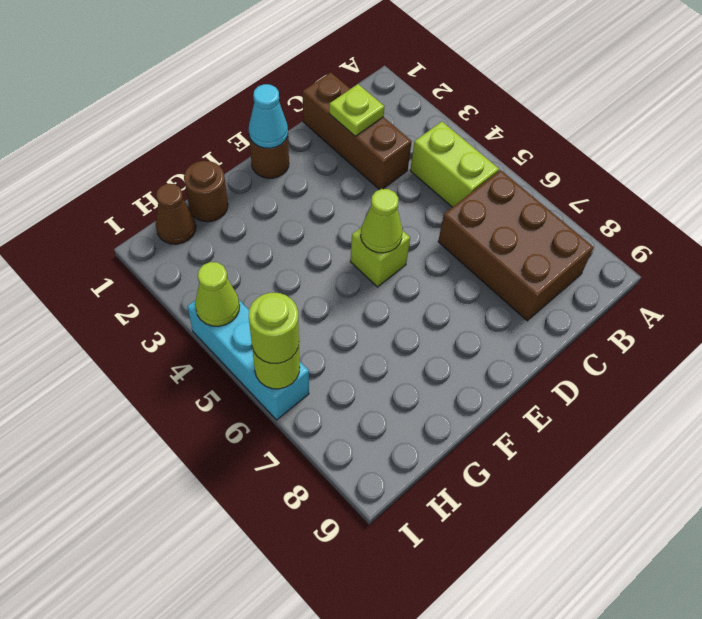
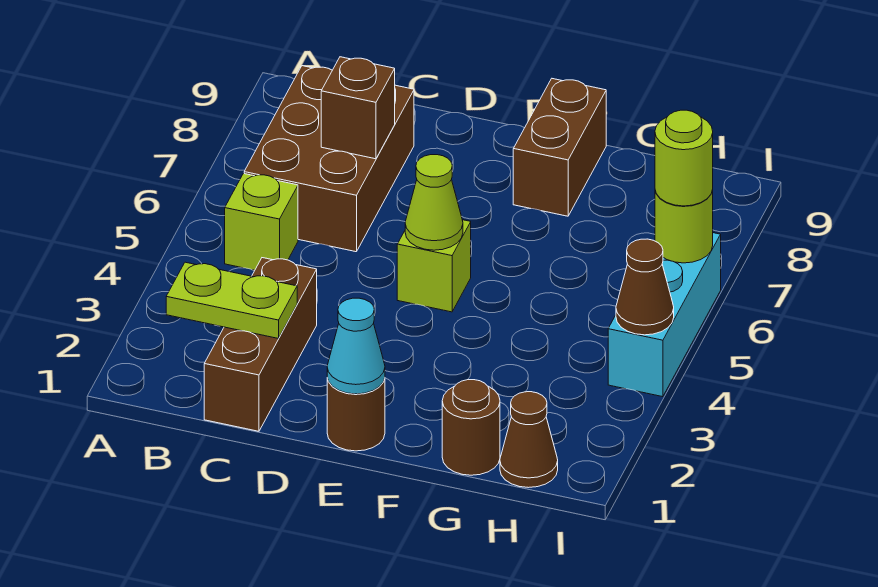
lime brick B4:B5 level 1 -> lime brick B5 level 1
lime plate C2 level 2 -> lime plate B2:C2 level 2
none -> brown brick C7 level 2
none -> brown brick F8:F9 level 1
lime cone I4 level 2 -> brown cone I4 level 2

